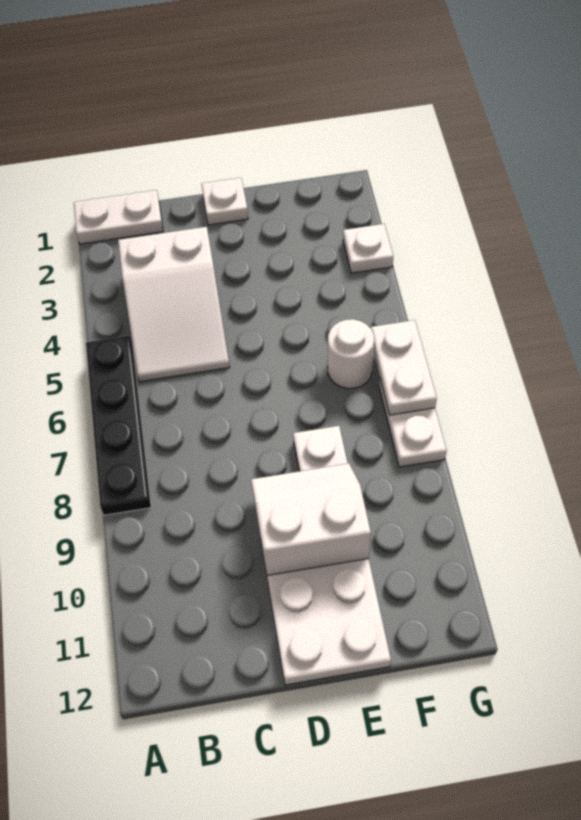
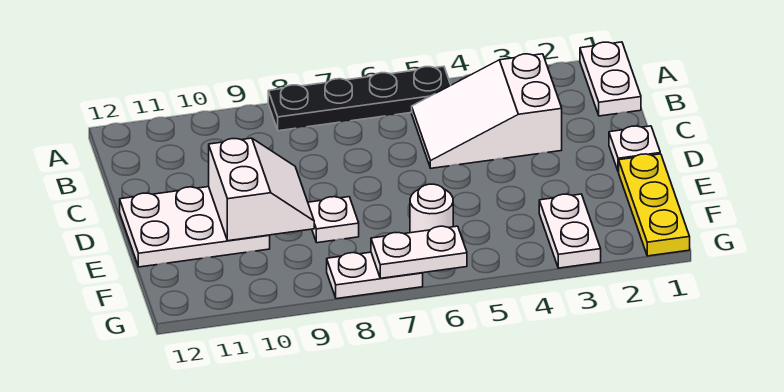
none -> yellow plate E1:G1 level 1
white plate G3 level 1 -> white plate F3:G3 level 1

